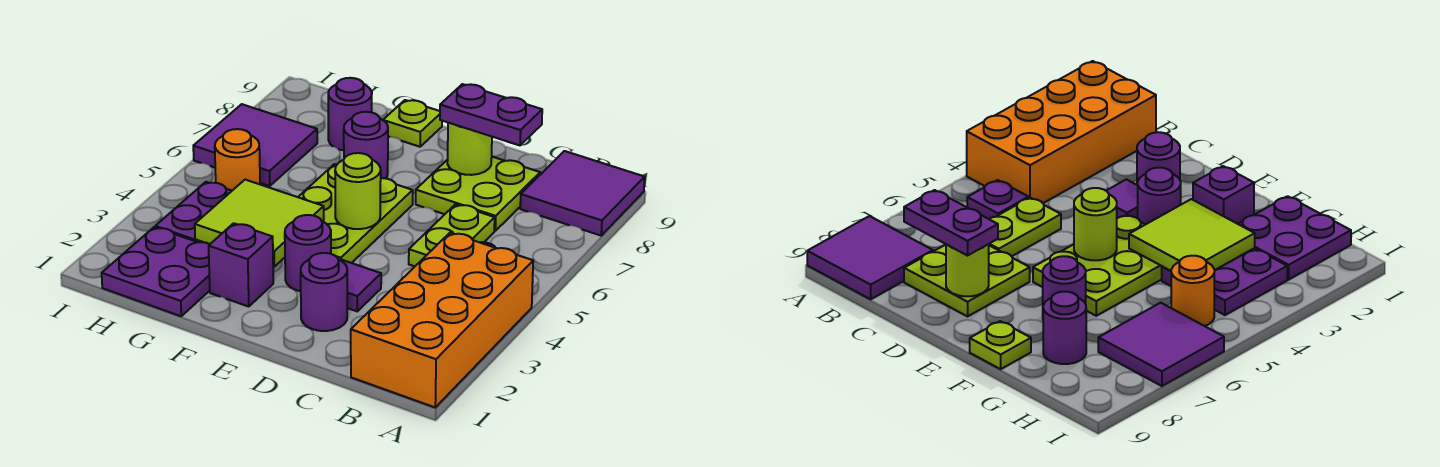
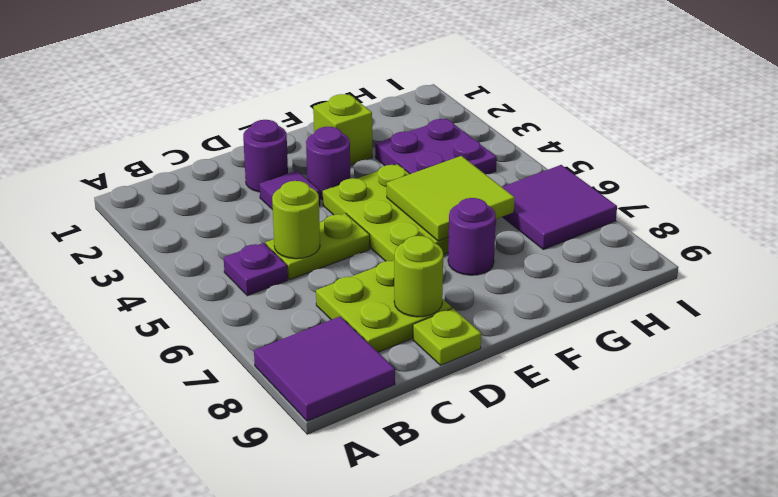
orange brick A1:B4 level 1 -> none
lime plate C5:C6 level 1 -> lime plate C5:D5 level 1
purple plate C8:D8 level 3 -> none
lime round brick E5 level 2 -> lime round brick C5 level 2
purple brick F2 level 1 -> lime brick F2 level 1
lime tile F3:G4 level 2 -> lime tile F5:G6 level 2
lime plate F9 level 1 -> lime plate D9 level 1
purple plate G1:H2 level 1 -> none
purple round brick G8 level 1 -> none
orange round brick H5 level 1 -> none

